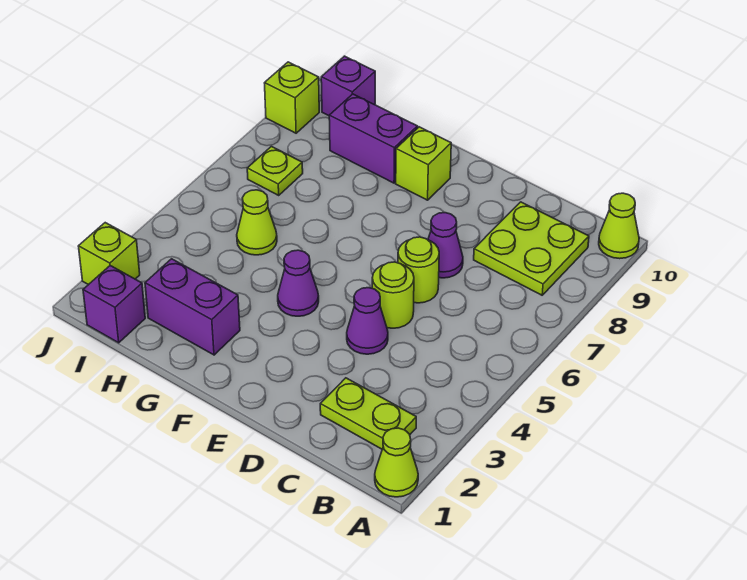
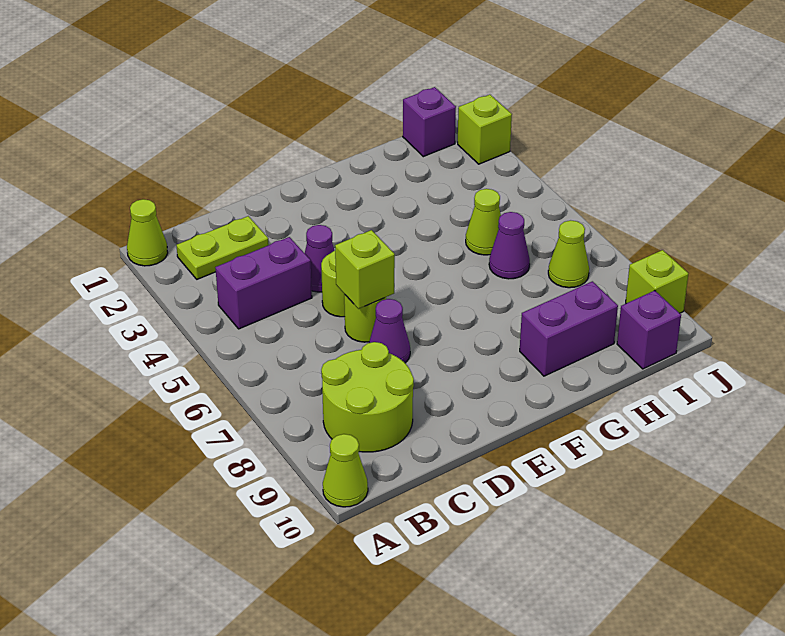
lime plate B8:C9 level 1 -> lime round brick B8:C9 level 1
purple cone F4 level 1 -> purple cone H6 level 1
lime brick F9 level 1 -> lime brick D6 level 2
purple brick G2:H2 level 1 -> purple brick B4:C4 level 1
lime plate I7 level 1 -> lime cone I7 level 1

